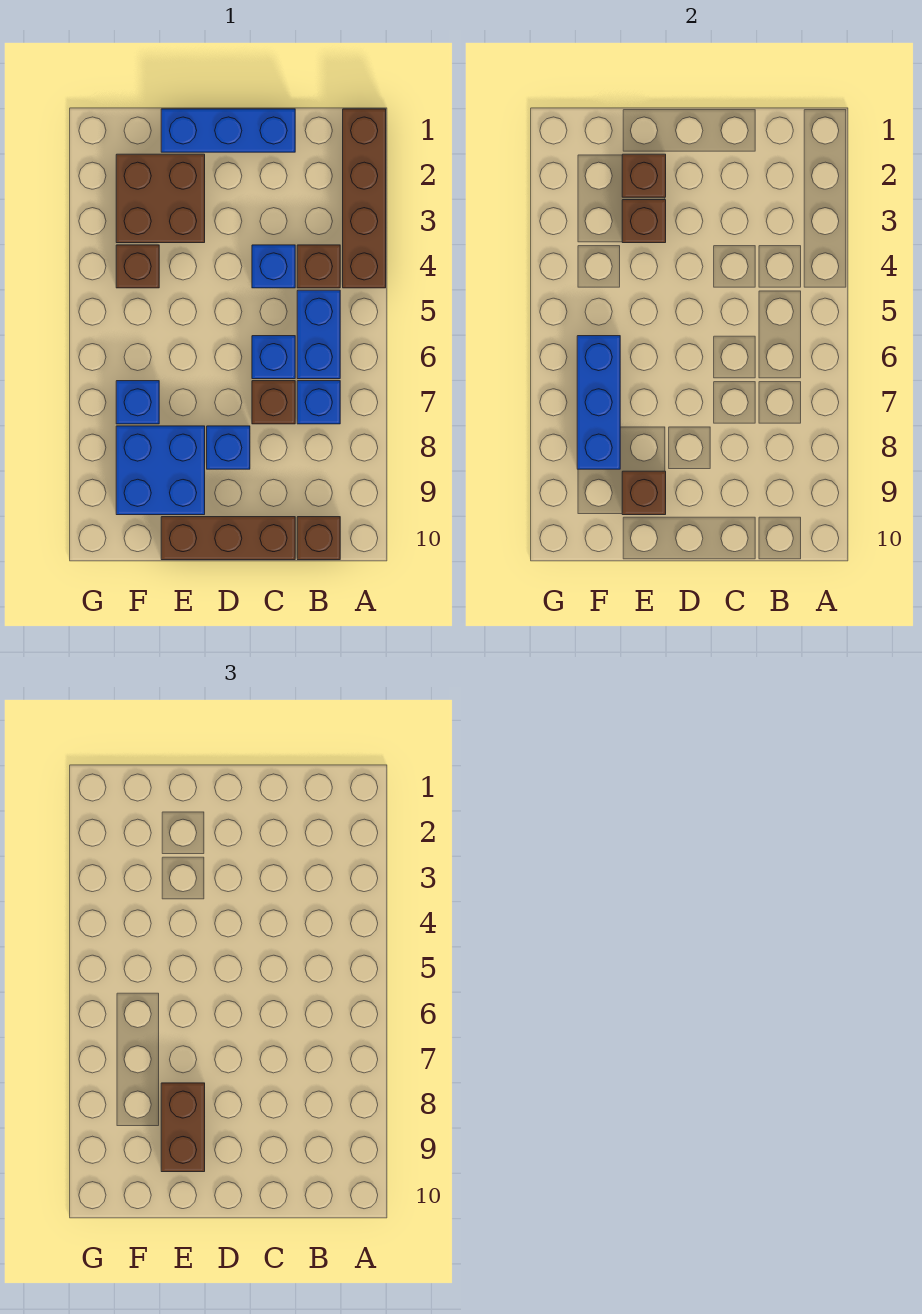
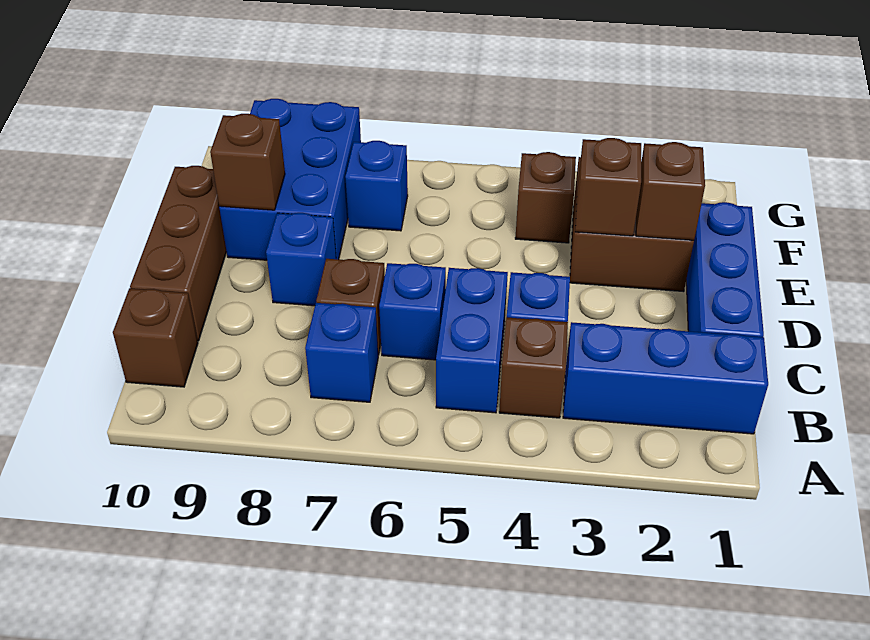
brown brick A1:A4 level 1 -> none
blue brick B5:B6 level 1 -> blue brick B5:C5 level 1
blue brick E8:F9 level 1 -> blue brick E8:G9 level 1
brown brick E8:E9 level 3 -> none
blue brick F6:F8 level 2 -> blue brick B1:B3 level 1

